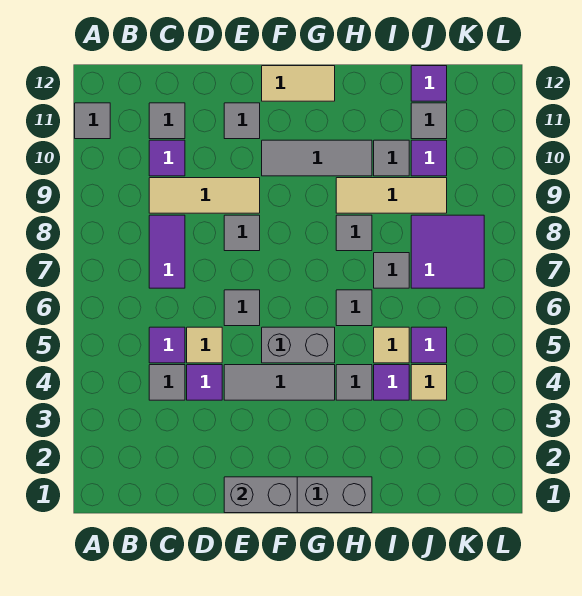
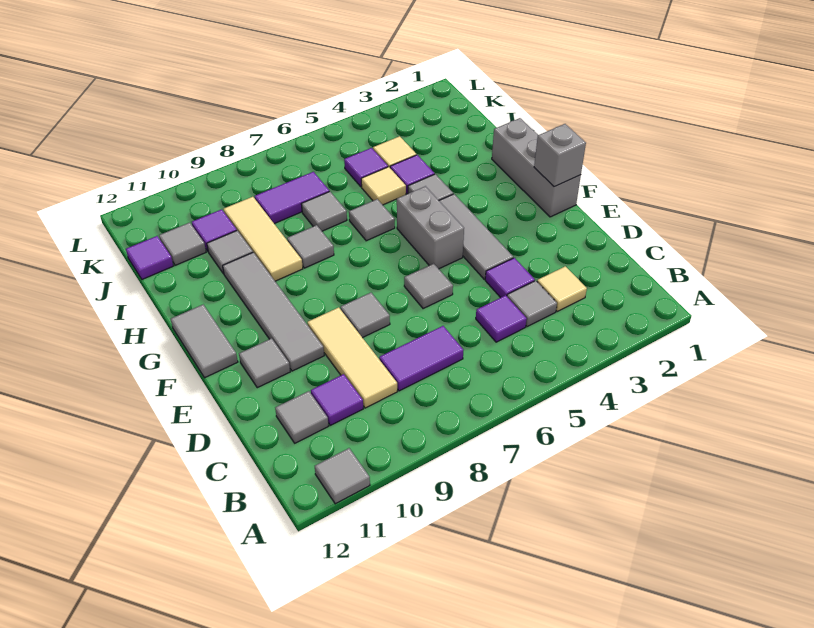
tan tile D5 level 1 -> tan tile C3 level 1
grey brick E1:F1 level 2 -> grey brick F1 level 2
grey tile F10:H10 level 1 -> grey tile E10:H10 level 1
tan tile F12:G12 level 1 -> grey tile F12:G12 level 1
purple tile J7:K8 level 1 -> purple tile J7:J8 level 1

